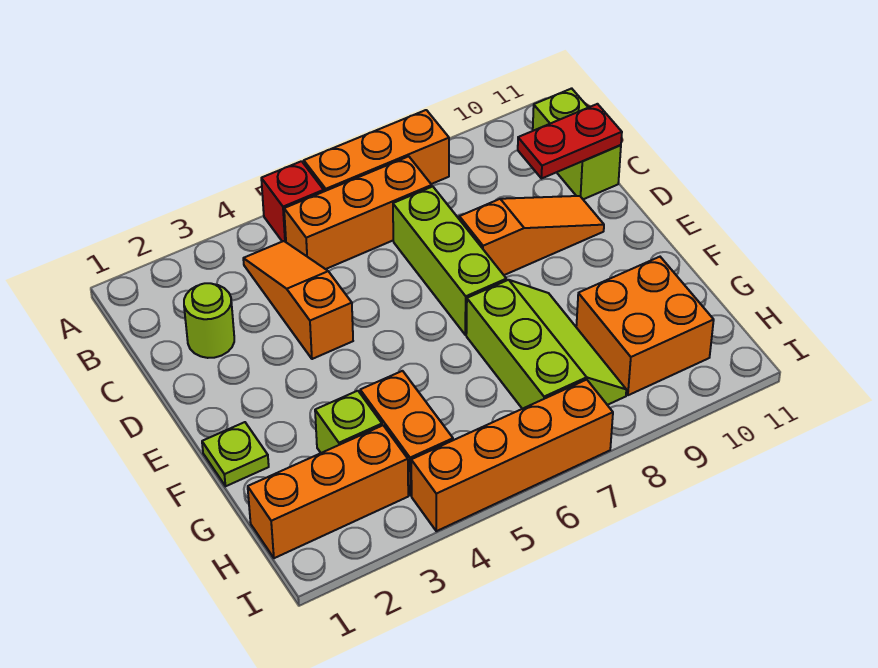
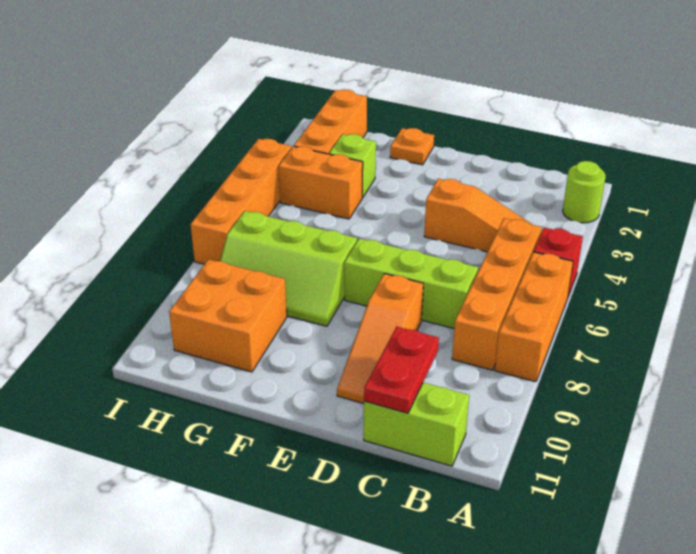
orange brick B5:B7 level 1 -> orange brick B5:B8 level 1
lime round brick C2 level 1 -> lime round brick A2 level 1
lime plate F1 level 1 -> orange plate F1 level 1

